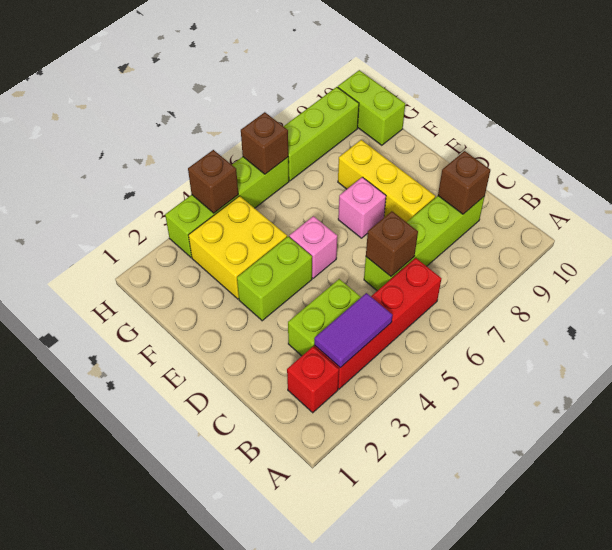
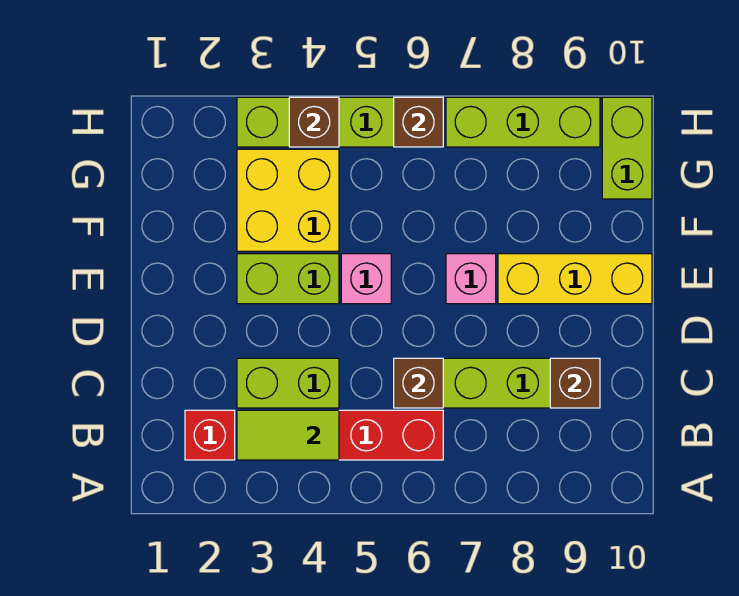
purple tile B3:B4 level 2 -> lime tile B3:B4 level 2
yellow brick D8:F8 level 1 -> yellow brick E8:E10 level 1

